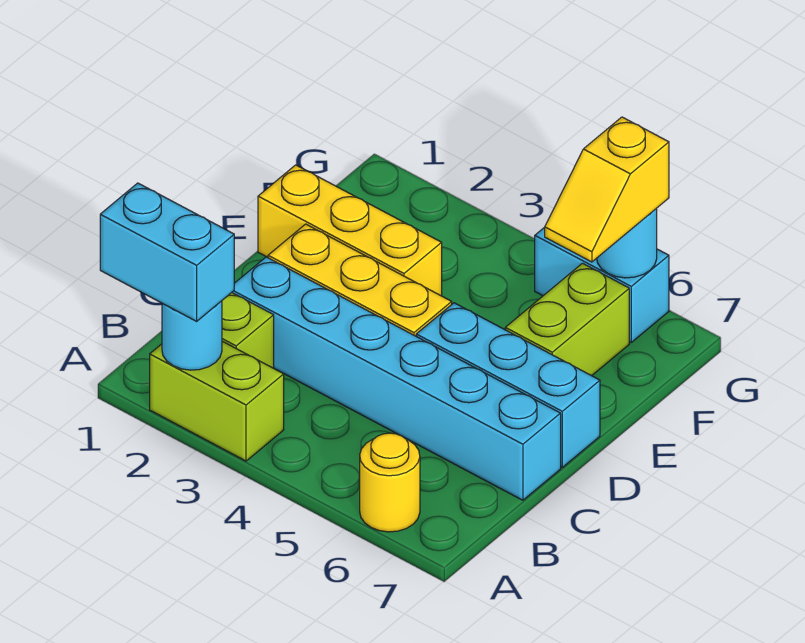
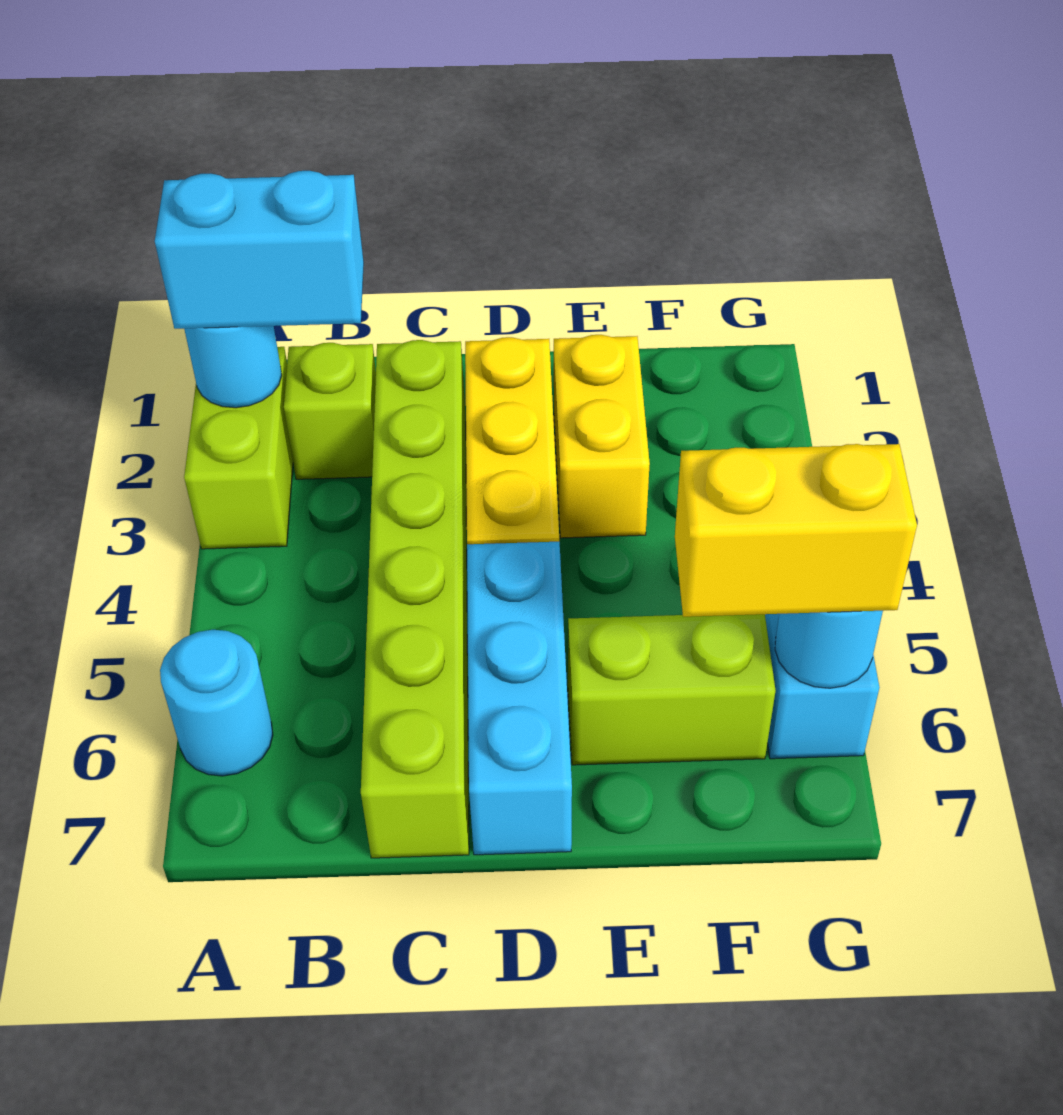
cyan brick A1:A2 level 3 -> cyan brick A2:B2 level 3
yellow round brick A6 level 1 -> cyan round brick A6 level 1
cyan brick C2:C7 level 1 -> lime brick C2:C7 level 1
yellow brick E1:E3 level 1 -> yellow brick E2:E3 level 1
yellow slope F6:G6 level 3 top G -> yellow brick F6:G6 level 3

